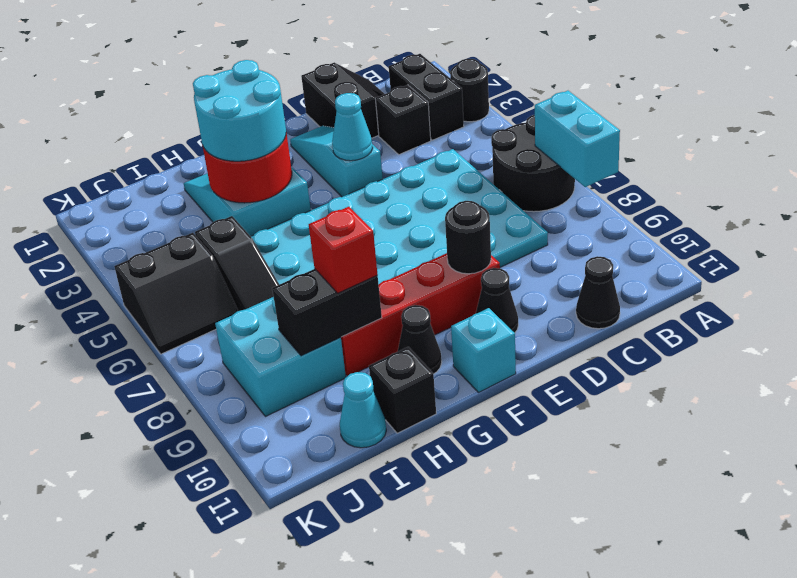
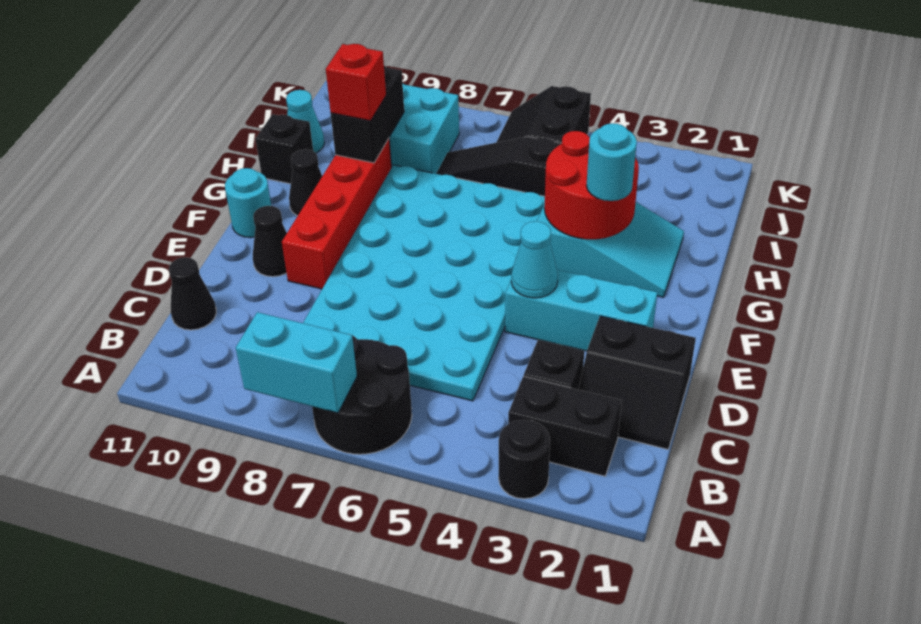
cyan slope E2:E4 level 1 top 4 -> cyan brick E2:E4 level 1
black round brick E9 level 2 -> none
cyan brick F11 level 1 -> cyan round brick F11 level 1
cyan round brick G3:H4 level 3 -> cyan round brick G3 level 3

